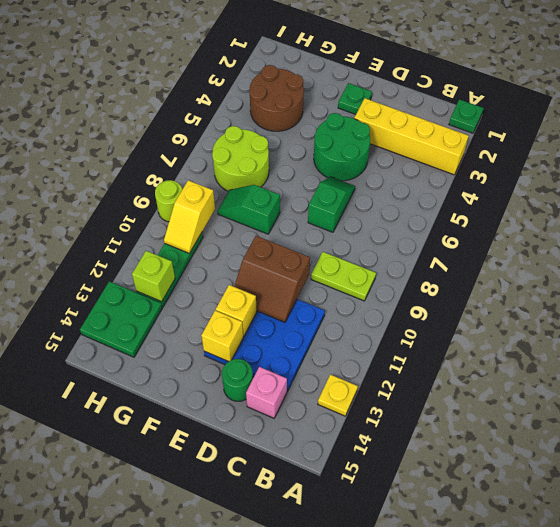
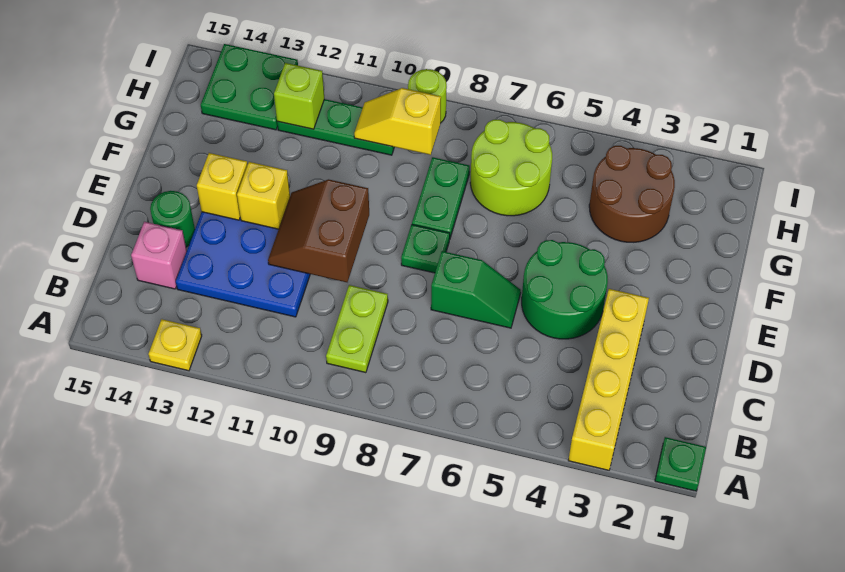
green plate E2 level 1 -> green plate E8 level 1
green slope F8:G8 level 1 top F -> green plate F8:G8 level 1

